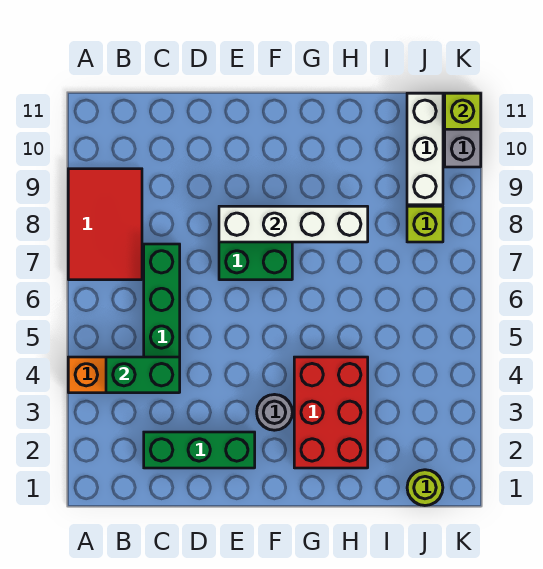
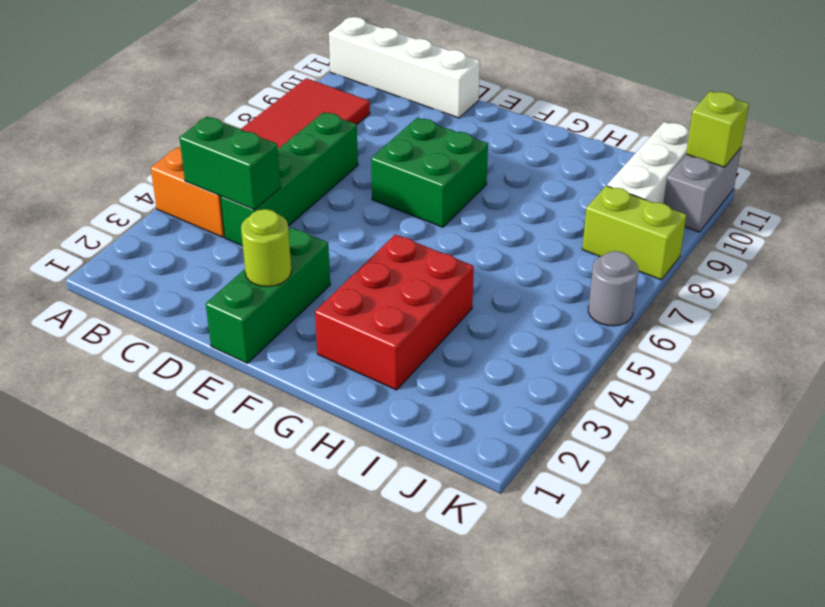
green brick C2:E2 level 1 -> green brick E1:E3 level 1
white brick E8:H8 level 2 -> white brick A11:D11 level 1
grey round brick F3 level 1 -> grey round brick K6 level 1
lime round brick J1 level 1 -> lime round brick E2 level 2
lime brick J8 level 1 -> lime brick J8:K8 level 1

